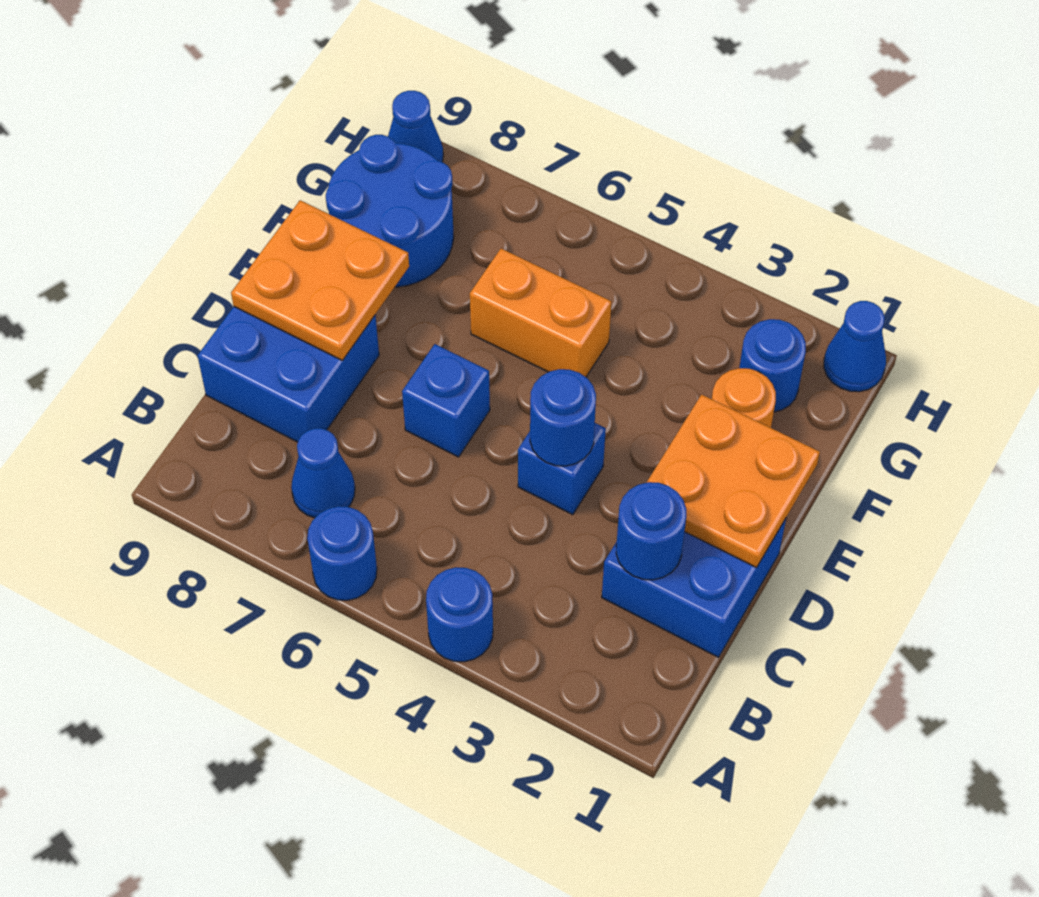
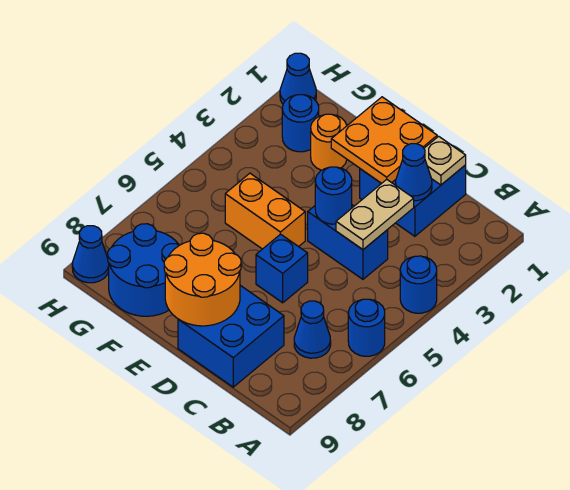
none -> tan plate C1 level 2
blue round brick C2 level 2 -> blue cone C2 level 2
none -> tan plate C3:C4 level 2
blue brick D4 level 1 -> blue brick C4:D4 level 1
orange plate D8:E9 level 2 -> orange round brick D8:E9 level 2
orange brick F5:F6 level 1 -> orange brick E5:F5 level 1

